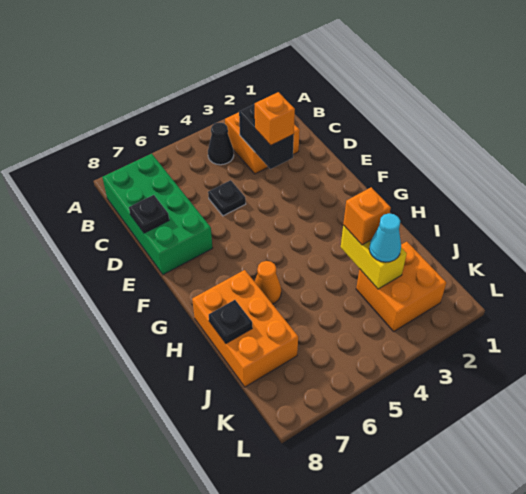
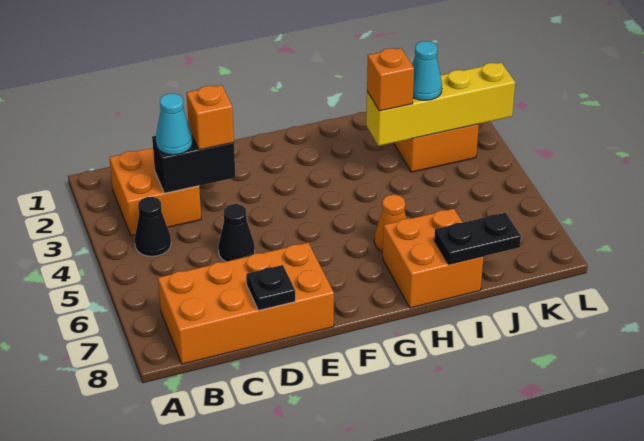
green brick B7:E8 level 1 -> orange brick B7:E8 level 1
none -> cyan cone C3 level 3
black plate D5 level 1 -> black cone D5 level 1
orange brick H7:J8 level 1 -> orange brick H7:I8 level 1
yellow brick I3:J3 level 2 -> yellow brick I3:L3 level 2
black plate I8 level 2 -> black plate I8:J8 level 2

